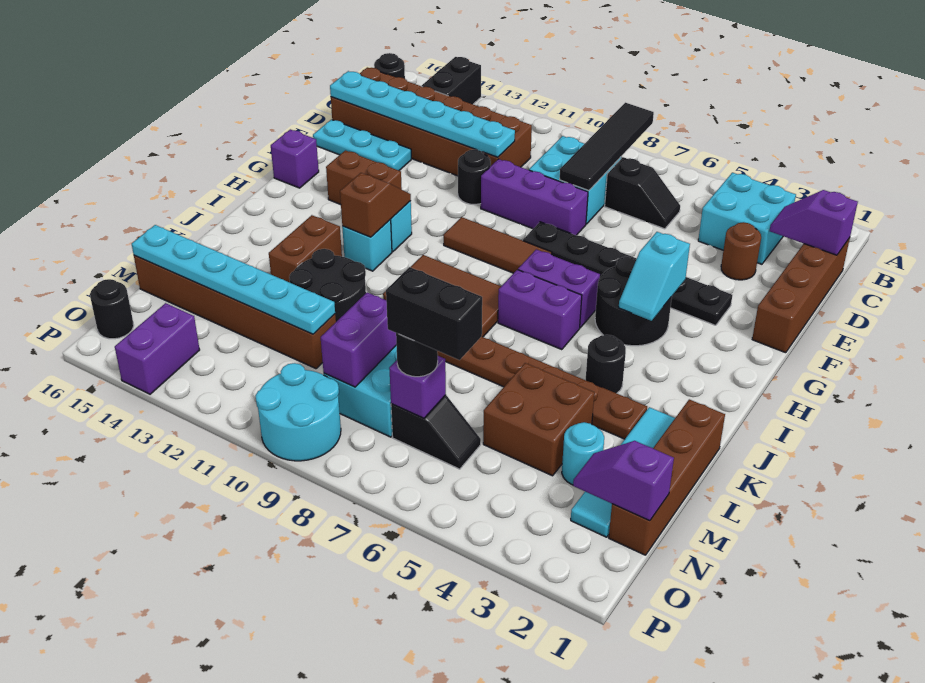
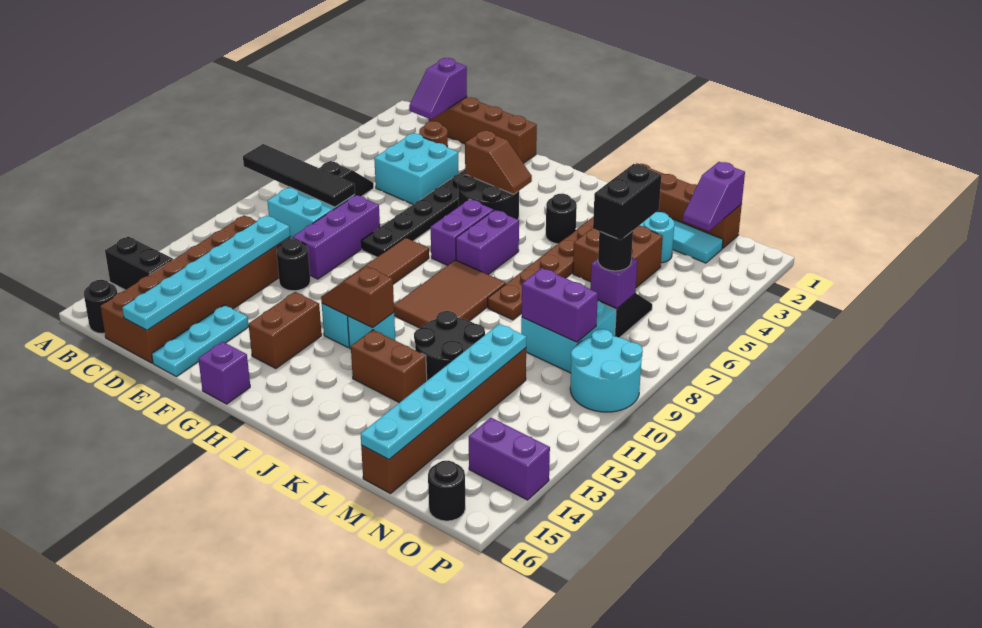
cyan brick B3:C4 level 1 -> cyan brick D4:E5 level 1
cyan slope G4:H4 level 2 top G -> brown slope G4:H4 level 2 top G

